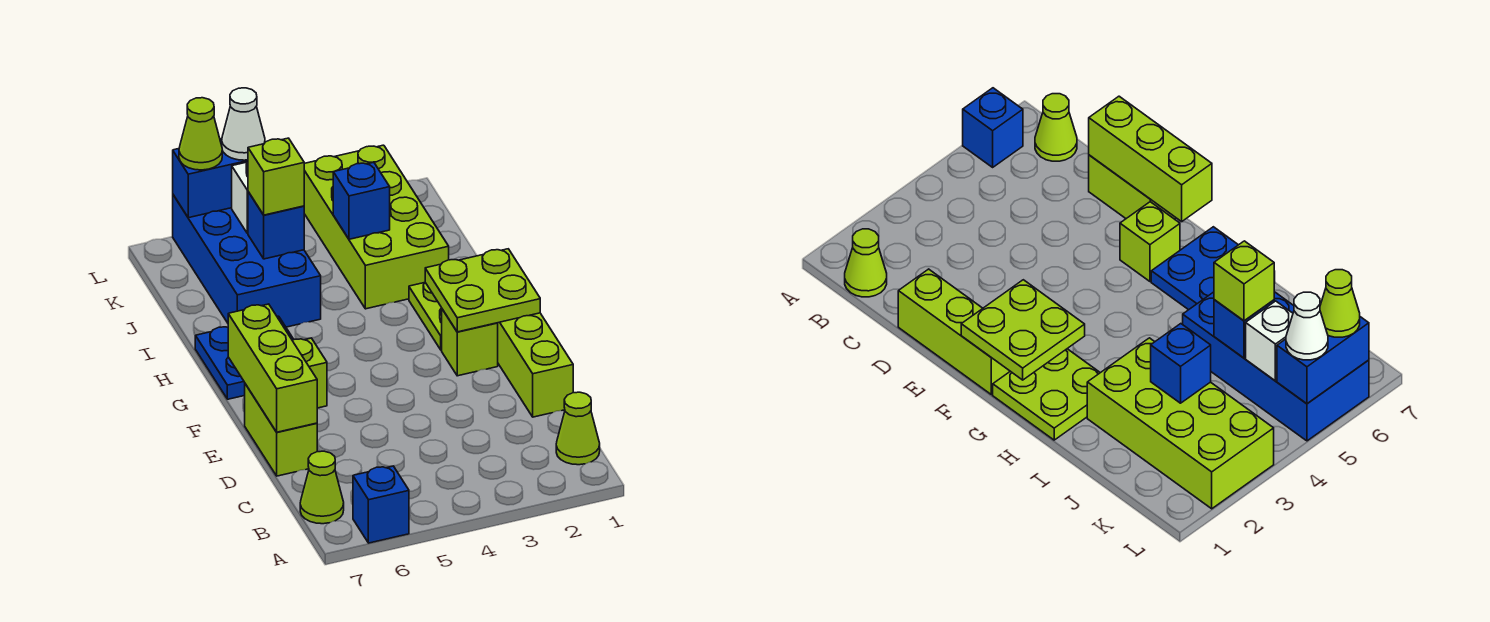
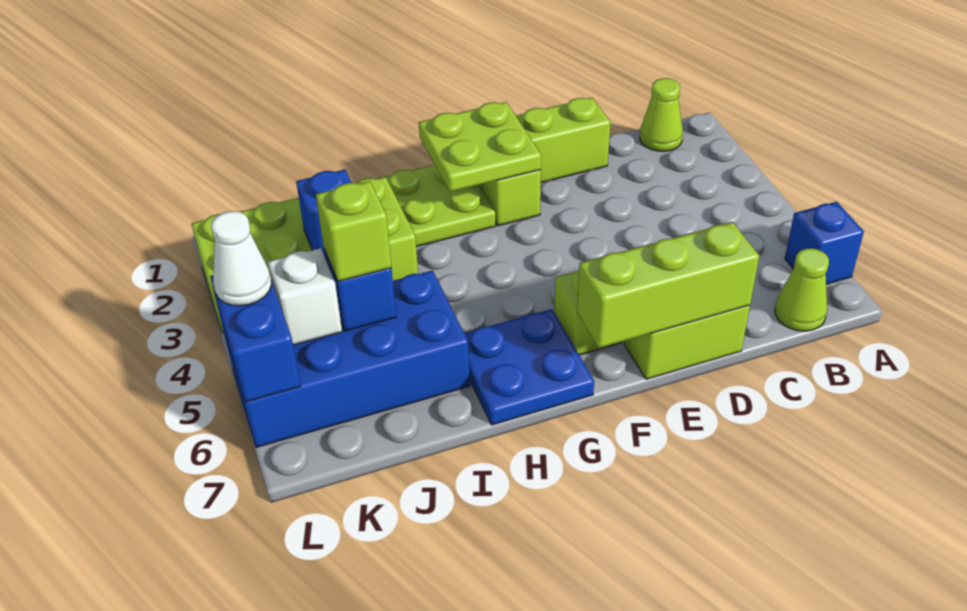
lime cone L6 level 3 -> none

